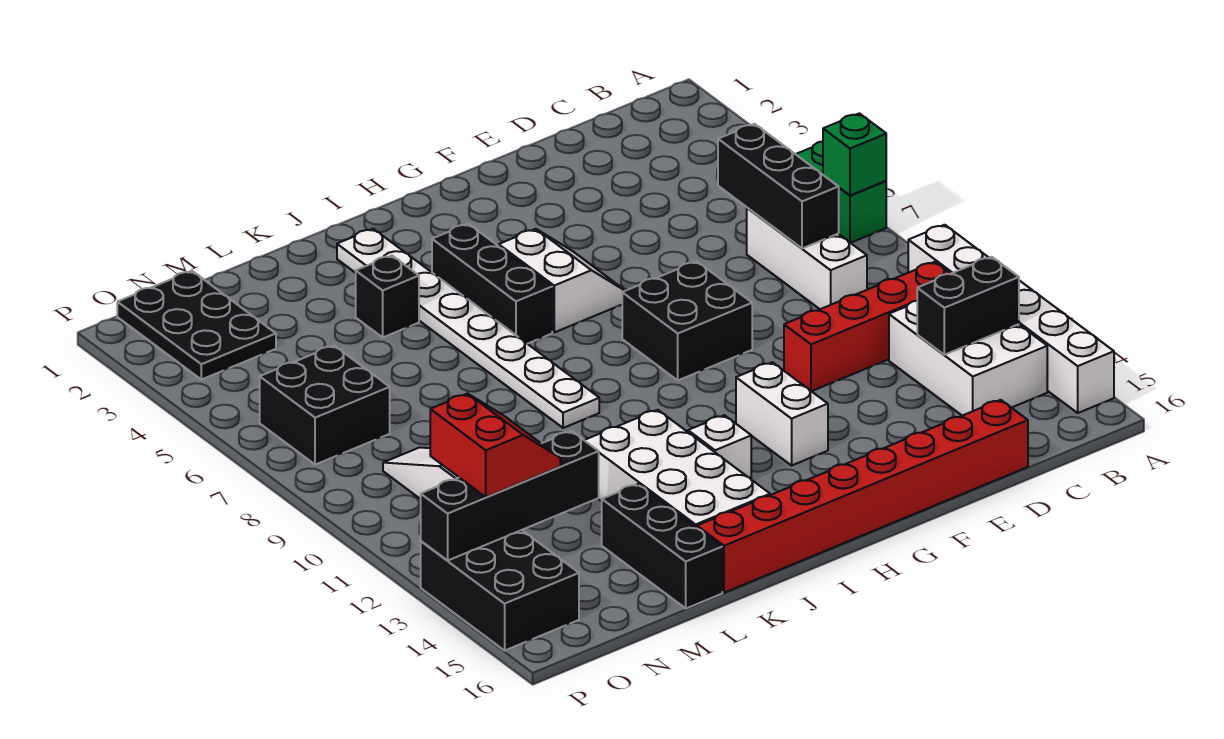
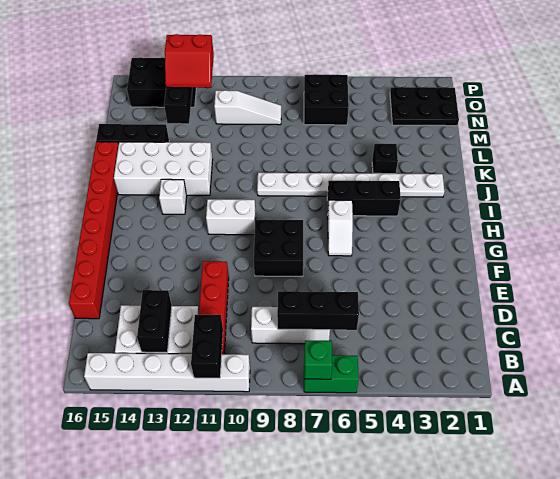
none -> black brick A11:B11 level 2
white slope G5:H6 level 1 top H -> white slope G6:H6 level 1 top H
white brick G12:G13 level 1 -> white brick H10:H11 level 1

